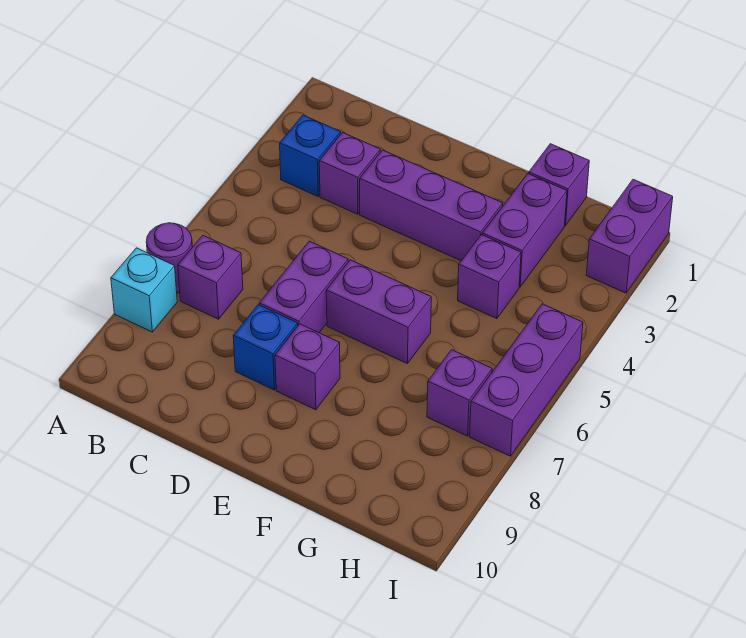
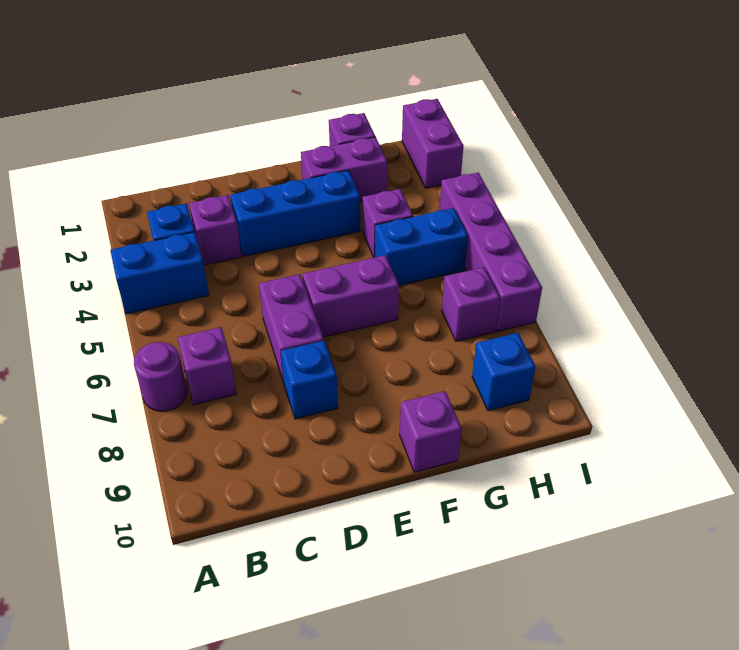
none -> blue brick A4:B4 level 1
cyan brick A8 level 1 -> none
purple brick D3:F3 level 1 -> blue brick D3:F3 level 1
purple brick E8 level 1 -> purple brick F10 level 1
purple brick G2:G3 level 1 -> purple brick F2:G2 level 1
none -> blue brick G5:H5 level 1
none -> blue brick H9 level 1
purple brick I5:I7 level 1 -> purple brick I4:I7 level 1

